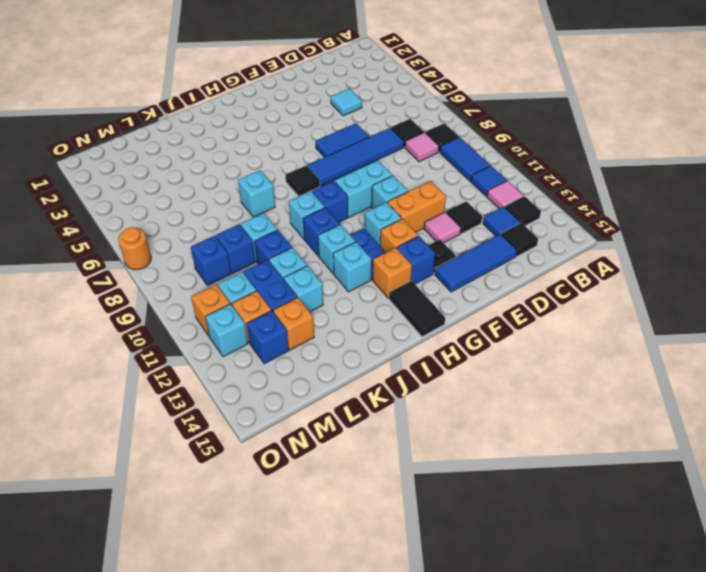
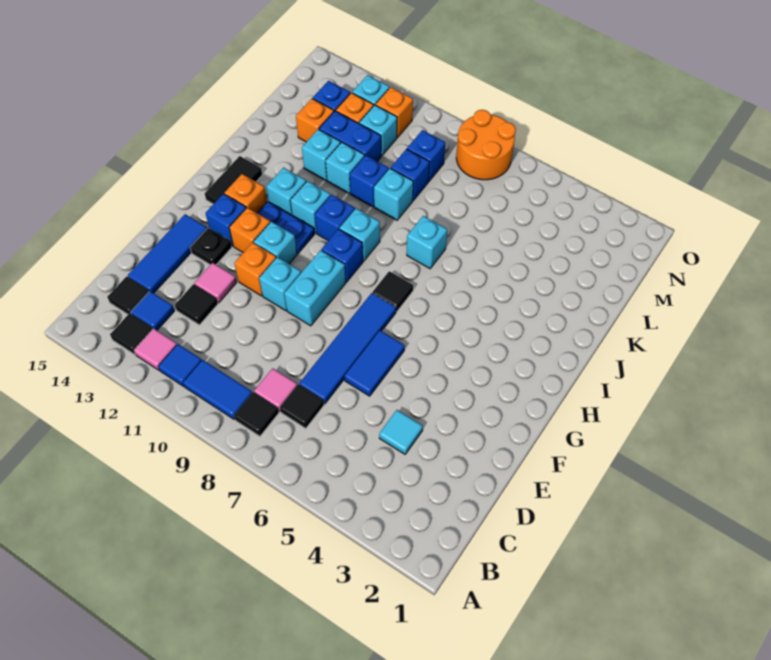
orange brick E11:F11 level 1 -> orange brick F11 level 1
black tile H14:H15 level 1 -> black tile H14:I14 level 1
orange round brick O7 level 1 -> orange round brick N7:O8 level 1

